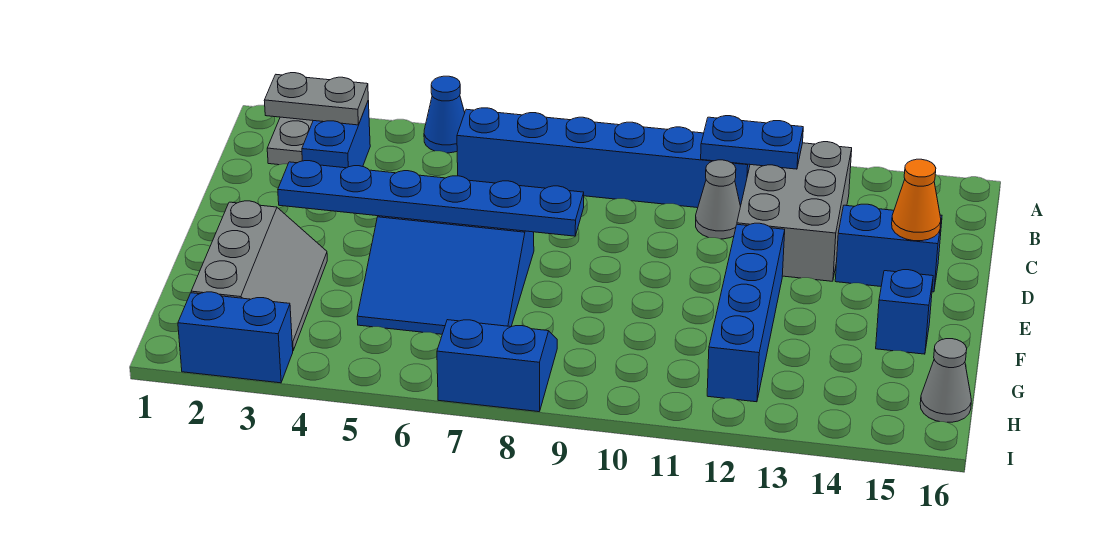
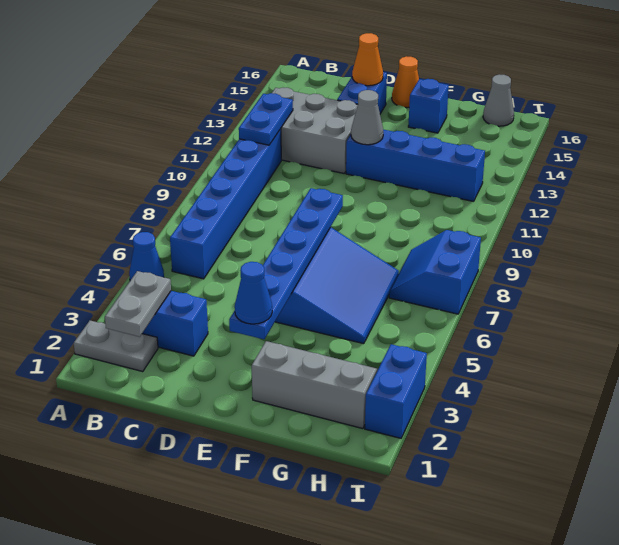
grey cone C11 level 1 -> grey cone E12 level 2
none -> blue cone E3 level 3
none -> orange cone E16 level 1

